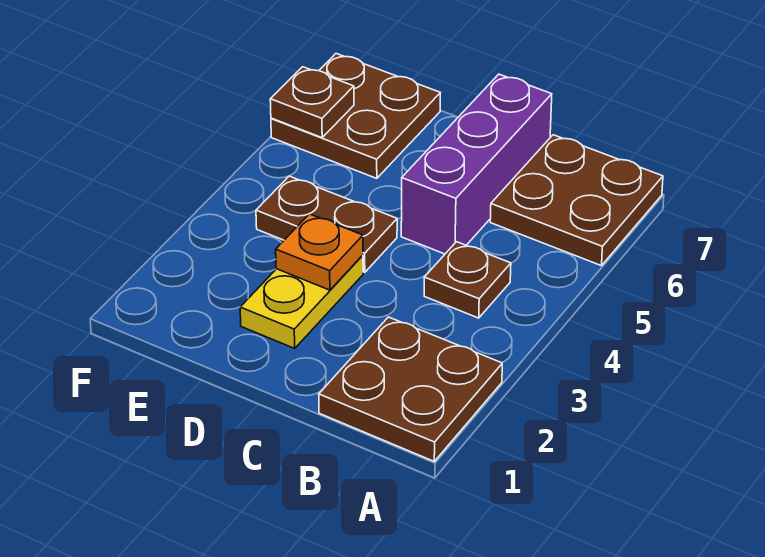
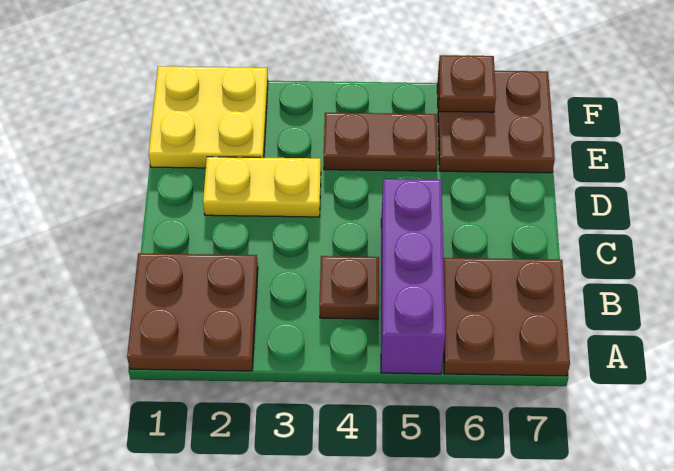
purple brick C5:C7 level 1 -> purple brick A5:C5 level 1
orange plate D3 level 2 -> none
brown plate D4:E4 level 1 -> brown plate E4:E5 level 1
none -> yellow plate E1:F2 level 1

